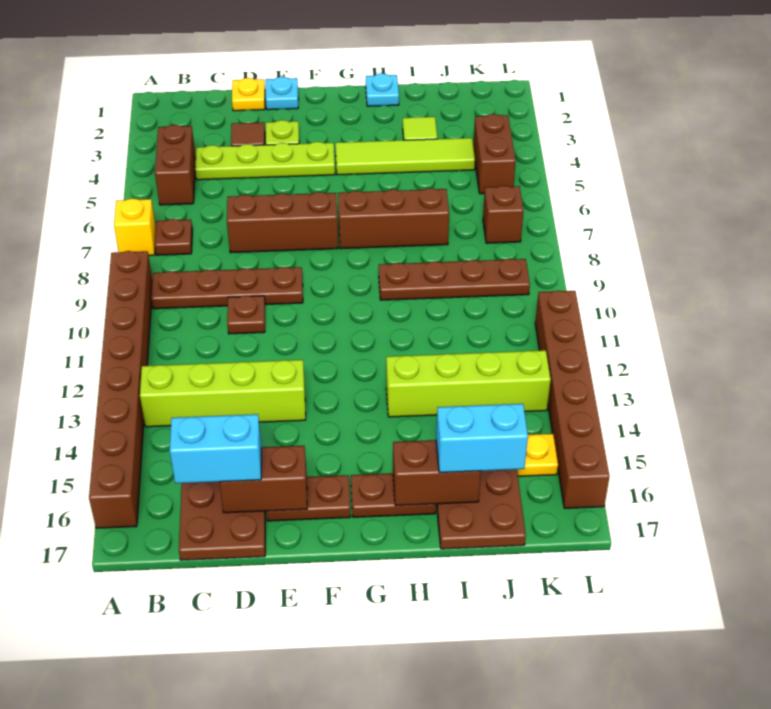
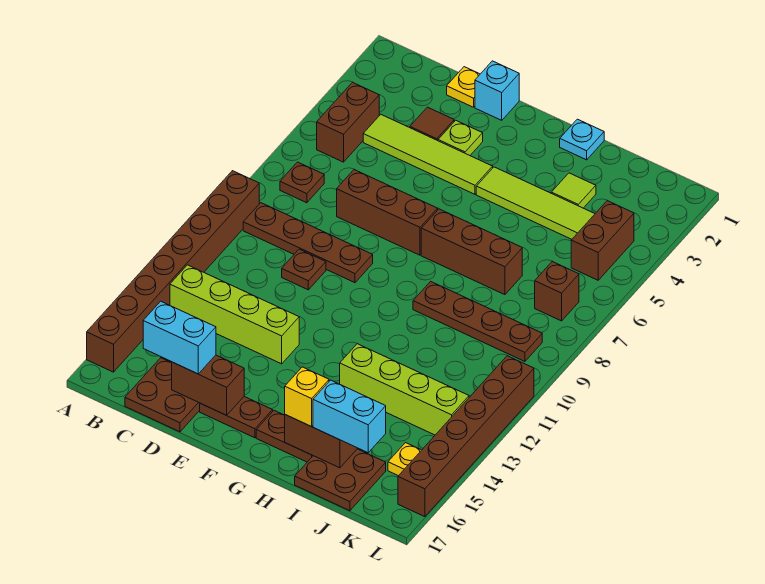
yellow brick A7 level 1 -> yellow brick H16 level 3
lime plate C4:F4 level 1 -> lime tile C4:F4 level 1
cyan plate E1 level 1 -> cyan brick E1 level 1

